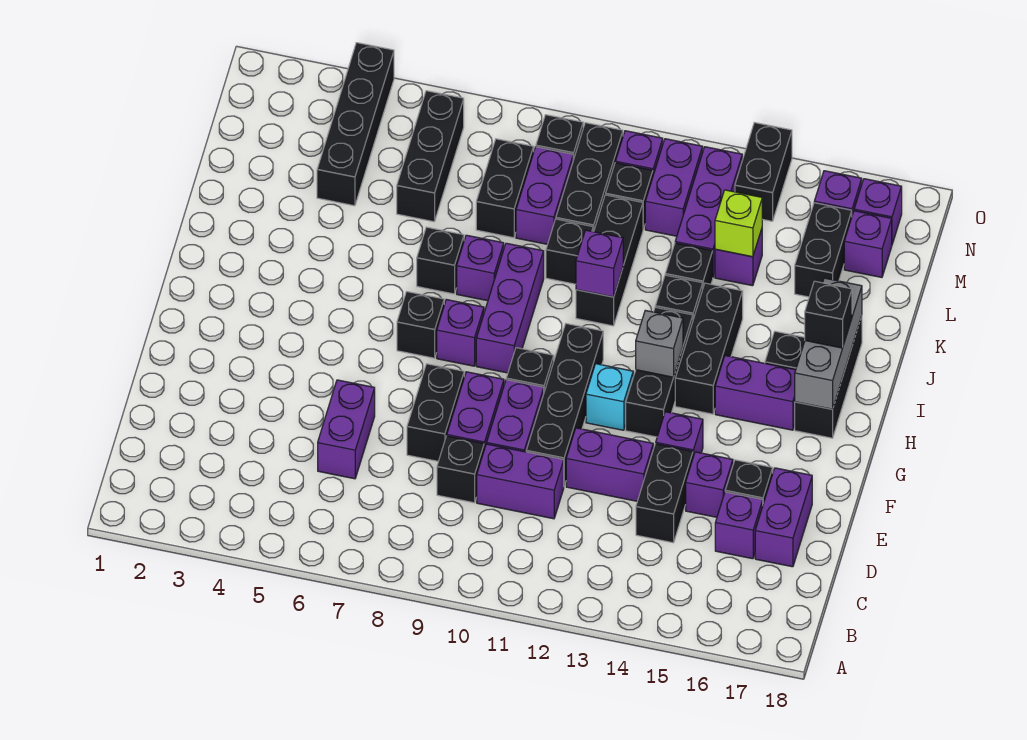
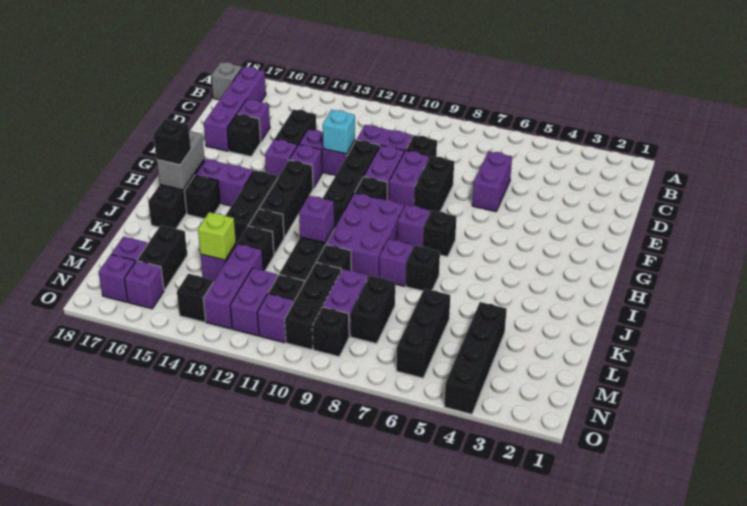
purple brick D17:E17 level 1 -> purple brick B17:E17 level 1
purple brick E15 level 1 -> purple brick F13 level 1
cyan brick G12 level 1 -> cyan brick E12 level 2
purple brick H9:J9 level 1 -> purple brick H9:J10 level 1
grey brick H13 level 2 -> grey brick B18 level 1
grey brick H17:J17 level 2 -> grey brick H17:I17 level 2
black brick N14:O14 level 1 -> black brick N14 level 1

